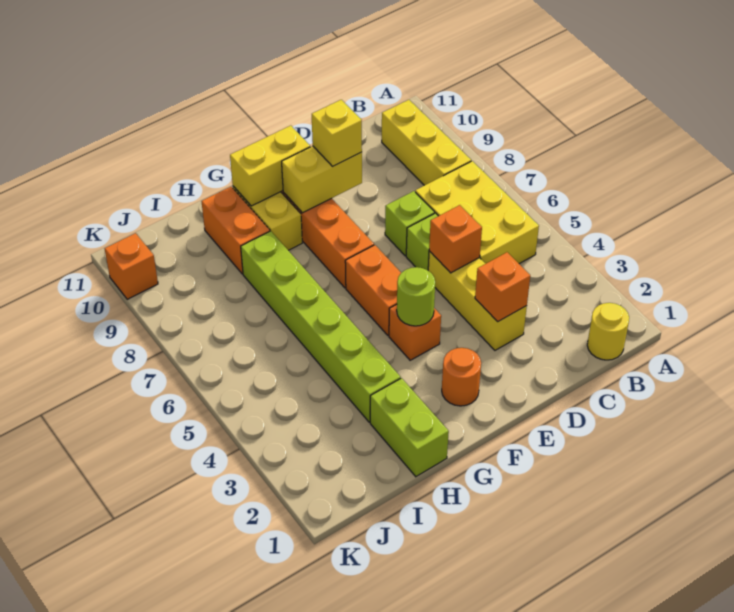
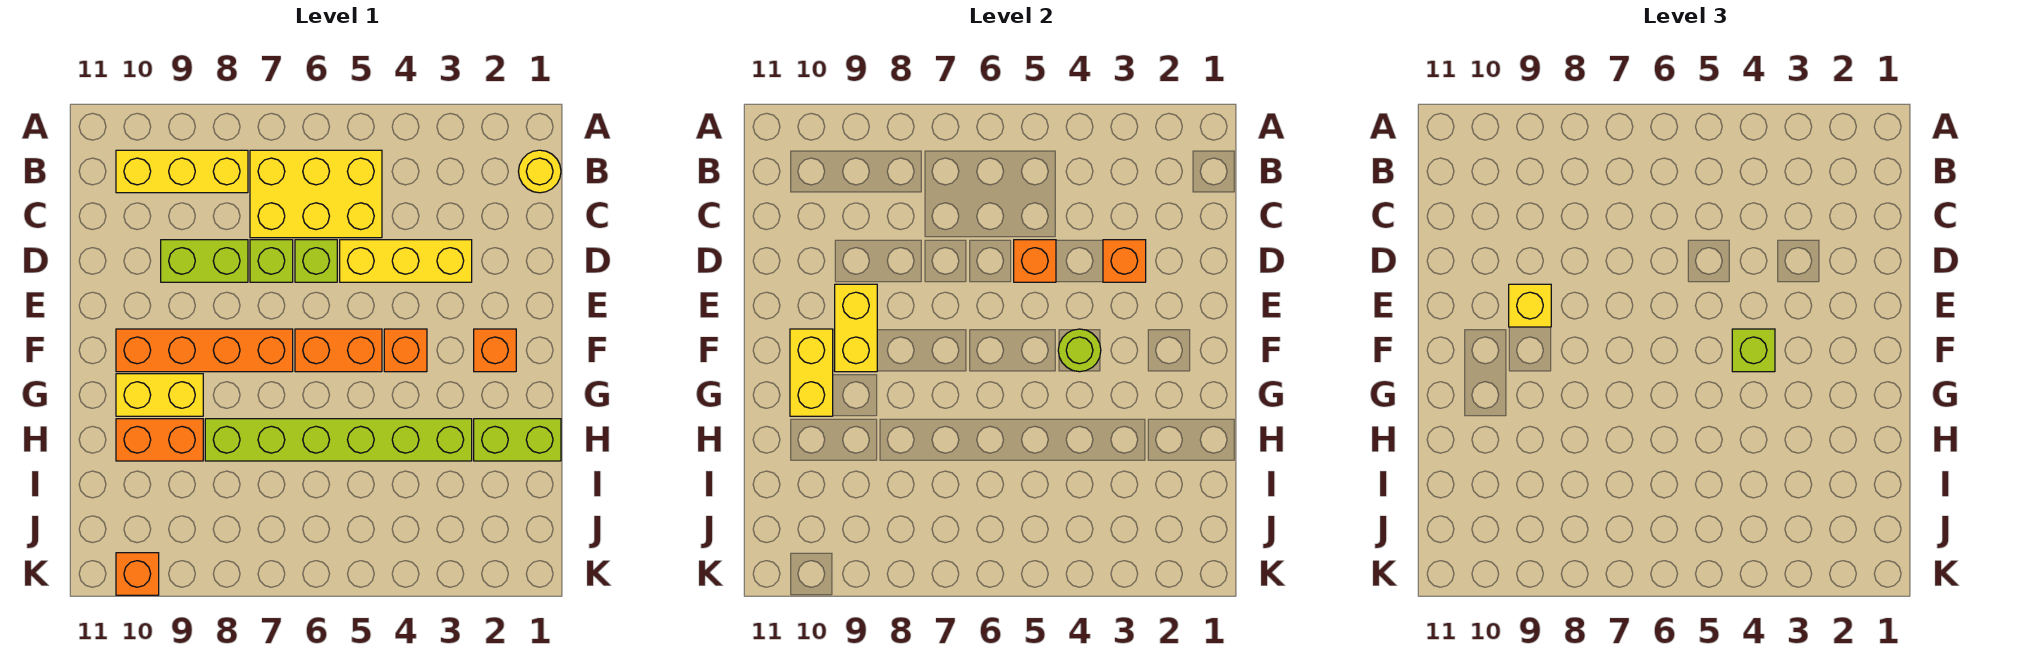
none -> lime brick D8:D9 level 1
orange round brick F2 level 1 -> orange brick F2 level 1
none -> lime brick F4 level 3

